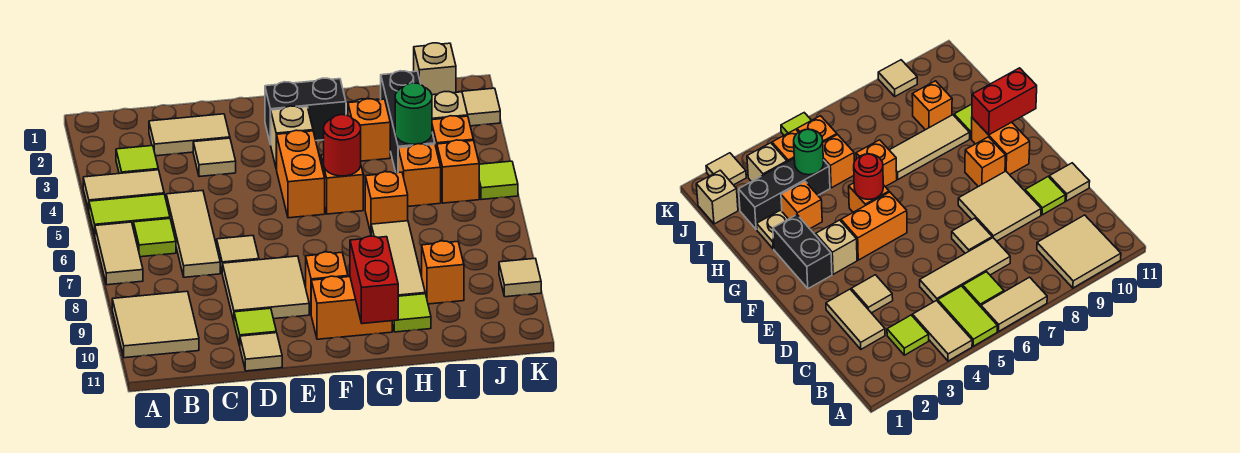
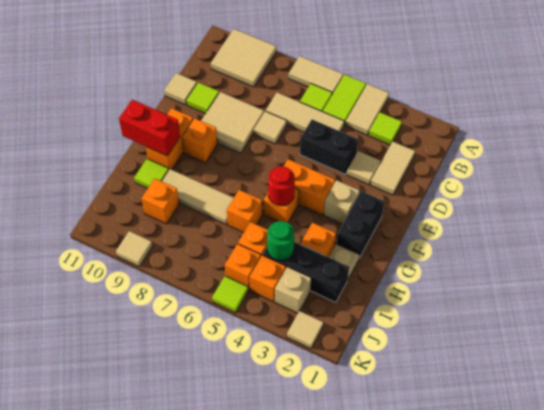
none -> black brick D4:D5 level 1
tan brick J1 level 1 -> none

